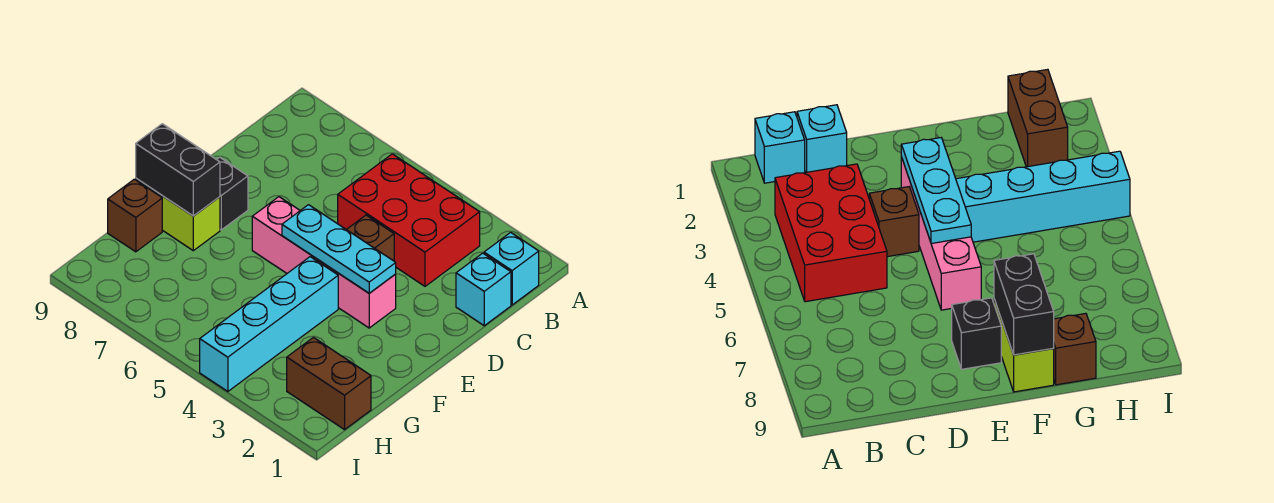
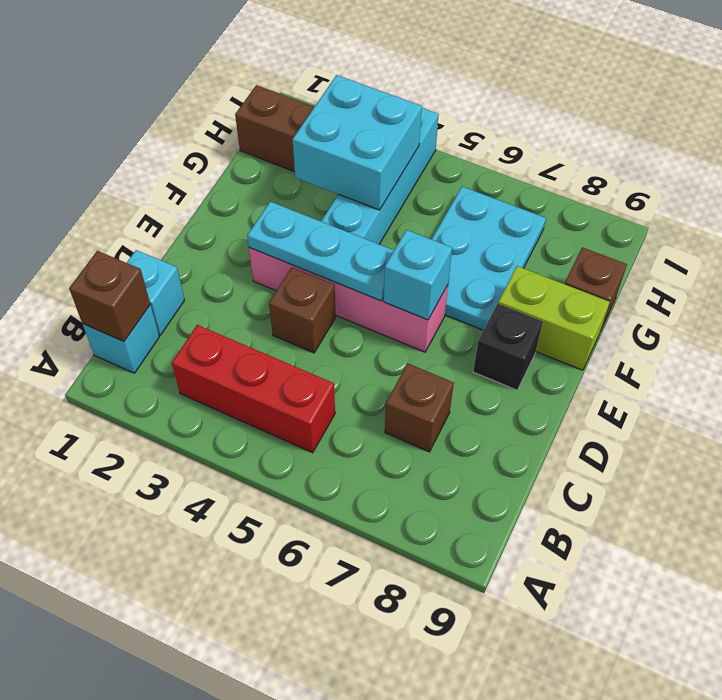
none -> brown brick B1 level 2
red brick B3:C5 level 1 -> red brick B3:B5 level 1
none -> brown brick C7 level 1
none -> cyan brick E6 level 2
none -> cyan plate F6:H7 level 1
black brick F8:F9 level 2 -> none
none -> cyan brick G3:H4 level 2

